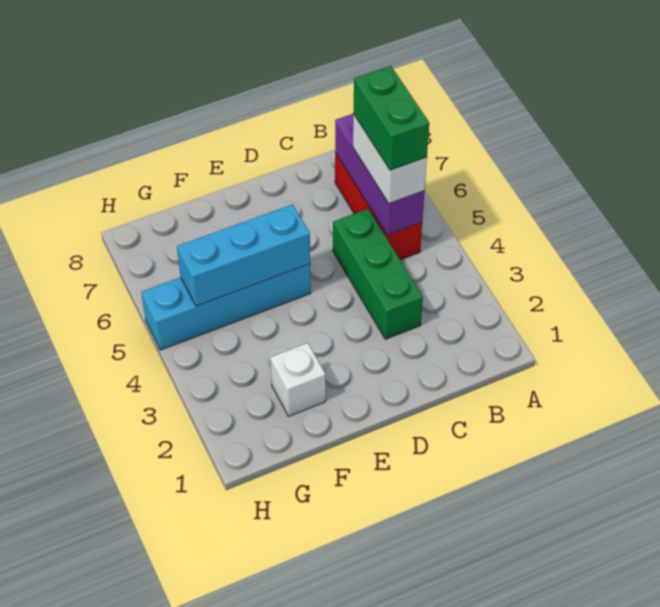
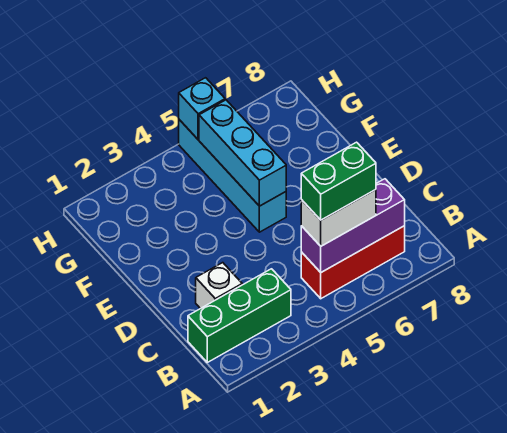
green brick C3:C5 level 1 -> green brick B1:B3 level 1
white brick F2 level 1 -> white brick C2 level 1
none -> cyan brick H5 level 2

